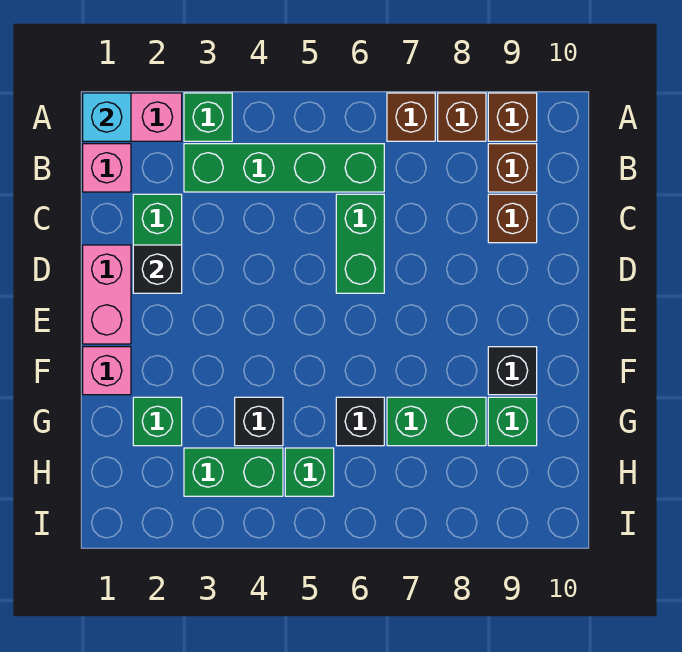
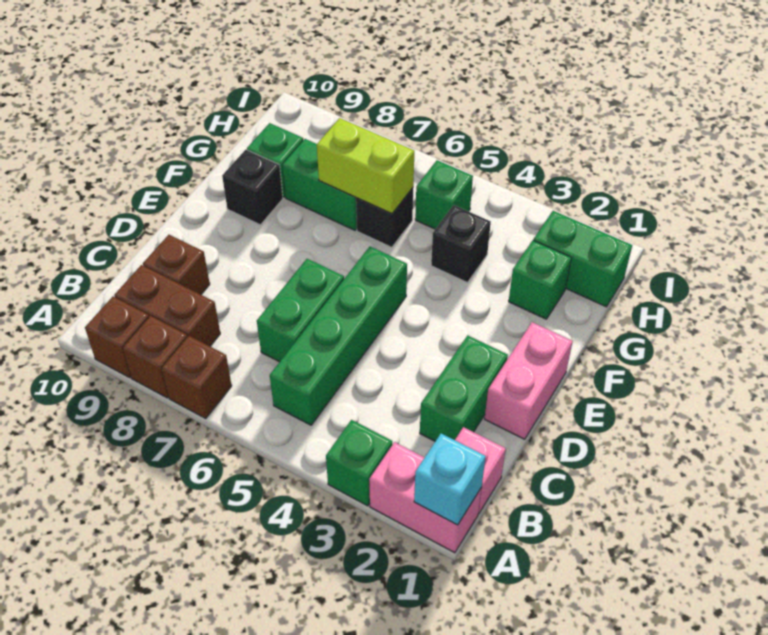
green brick B3:B6 level 1 -> green brick B5:E5 level 1
brown brick B9 level 1 -> brown brick B8:B9 level 1
black brick D2 level 2 -> none
pink brick F1 level 1 -> none
none -> lime brick G6:G7 level 2
green brick H3:H4 level 1 -> green brick H1:H2 level 1

